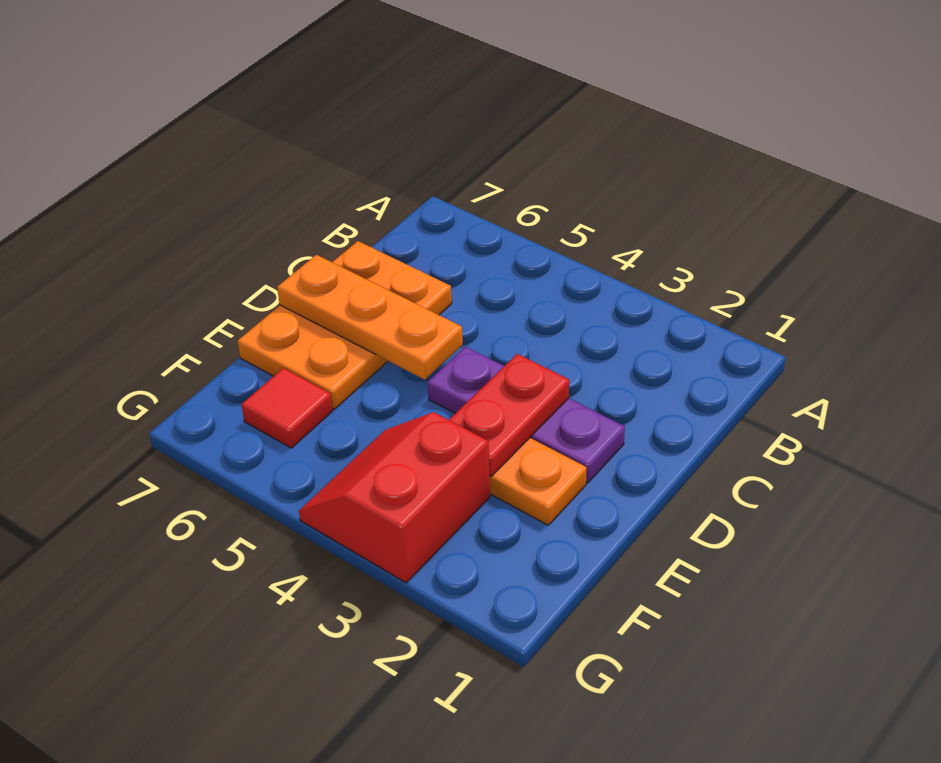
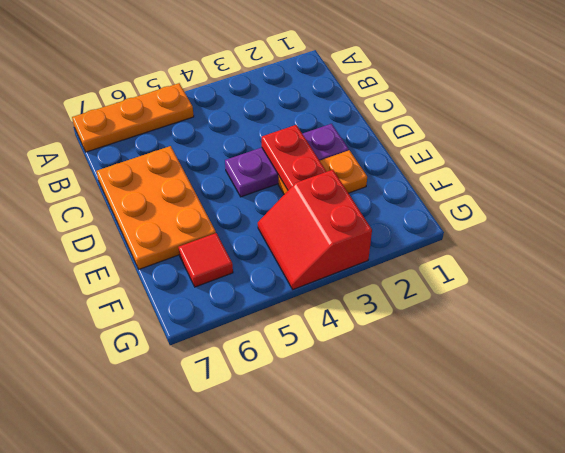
orange plate D5:D7 level 2 -> orange plate A5:A7 level 1

